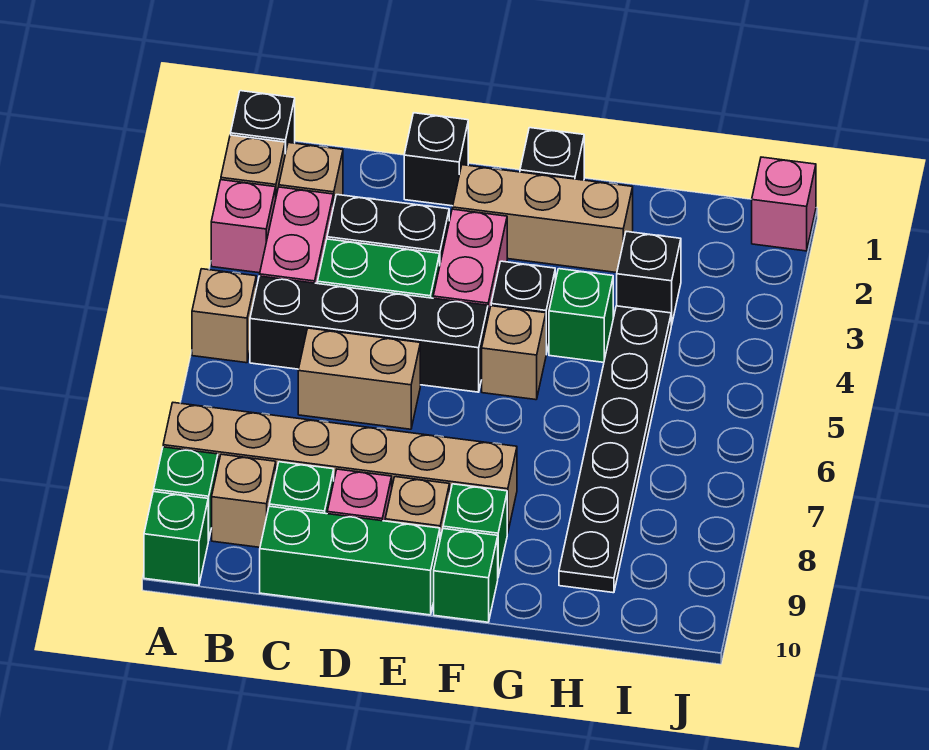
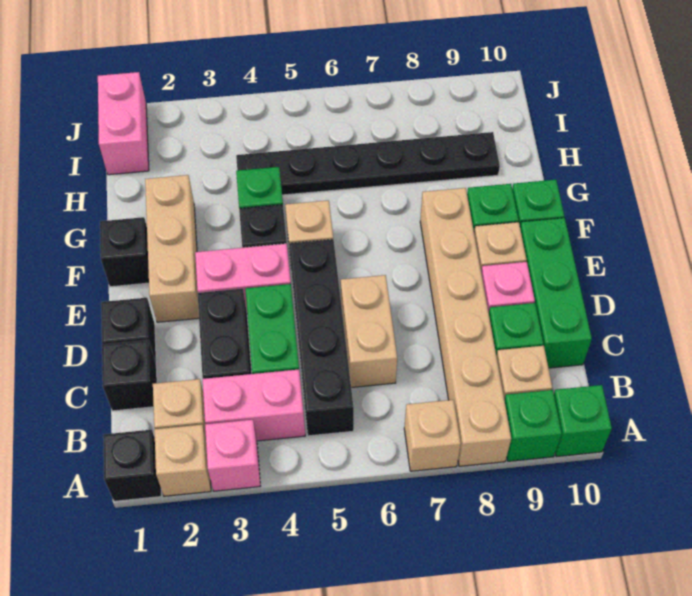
tan brick A5 level 1 -> tan brick A7 level 1
black brick H3 level 1 -> black brick C1 level 1
pink brick J1 level 1 -> pink brick I1:J1 level 1

